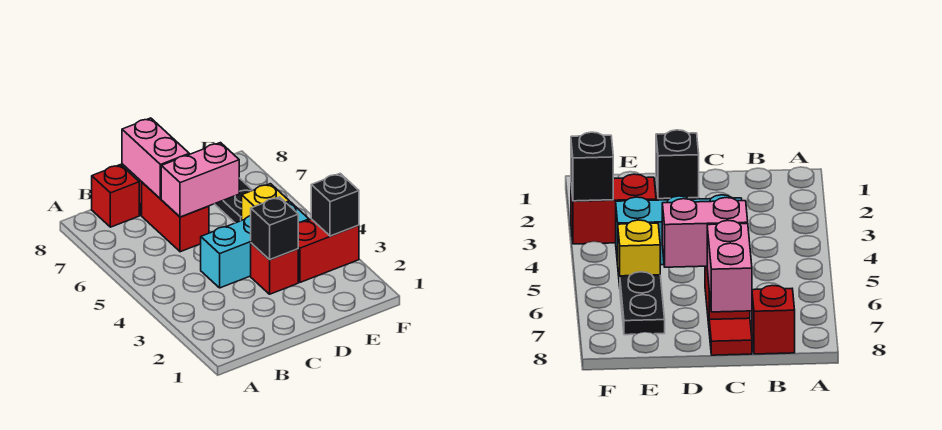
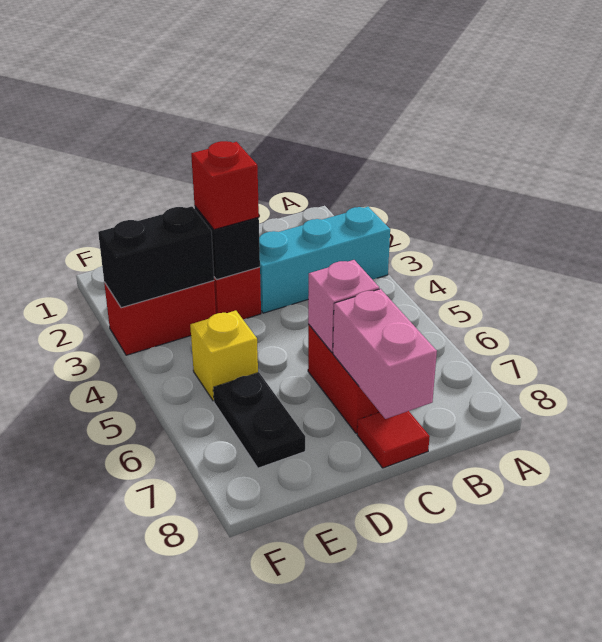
red brick B8 level 1 -> red brick D3 level 3
cyan brick C4:E4 level 1 -> cyan brick A3:C3 level 1
pink brick C6:D6 level 2 -> pink brick C6 level 2
black brick F3 level 2 -> black brick E3:F3 level 2

